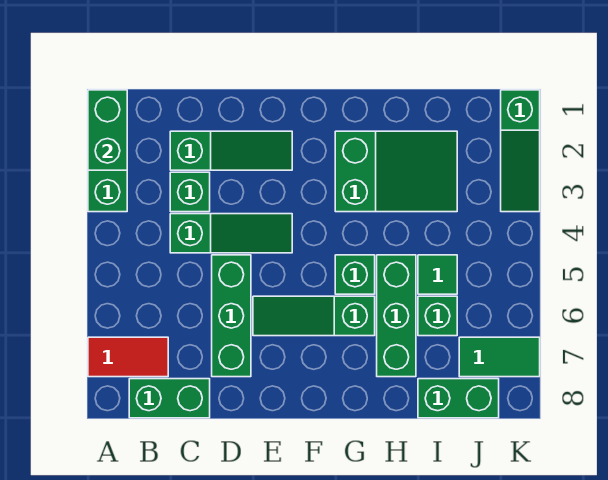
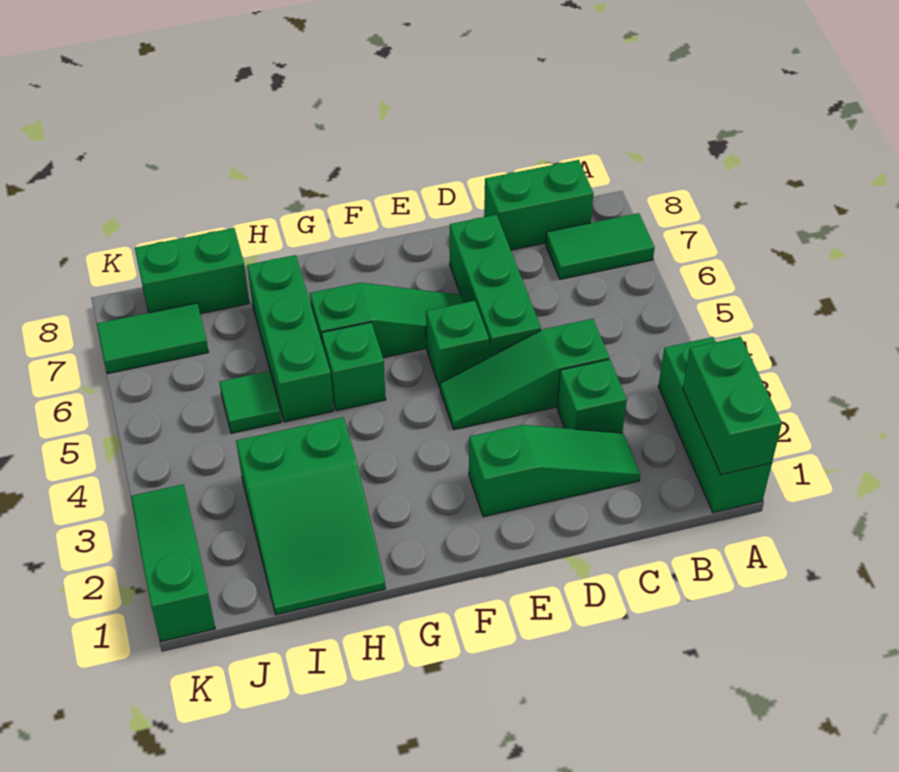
red tile A7:B7 level 1 -> green tile A7:B7 level 1
green slope C2:E2 level 1 top C -> green slope C2:E2 level 1 top E
green slope G2:I3 level 1 top G -> green slope H1:I3 level 1 top 3
green brick I6 level 1 -> green brick E5 level 1

